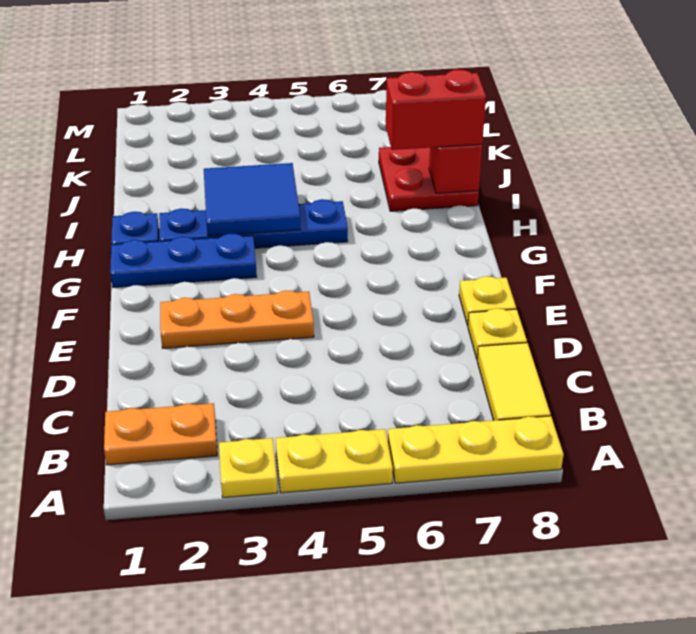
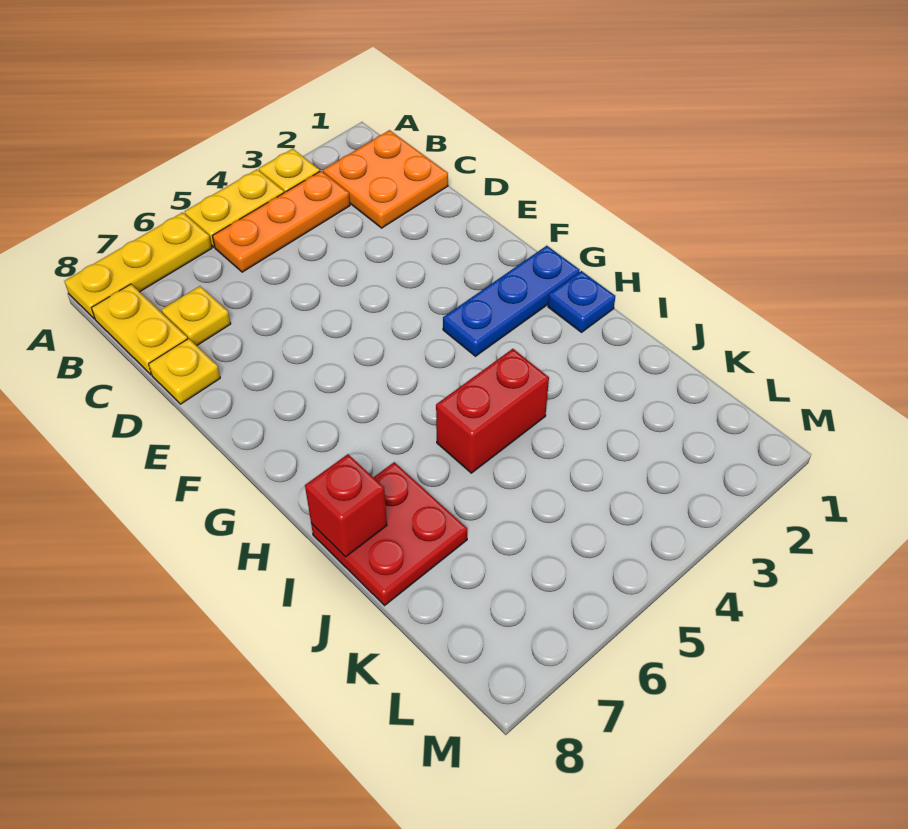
orange plate B1:B2 level 1 -> orange plate B1:C2 level 1
yellow tile B8:C8 level 1 -> yellow plate B8:C8 level 1
orange plate E2:E4 level 1 -> orange plate B3:B5 level 1
yellow plate E8 level 1 -> yellow plate C7 level 1
blue plate H2:H5 level 1 -> none
blue tile H3:I4 level 2 -> none
red brick I7:I8 level 3 -> red brick I4:I5 level 1

